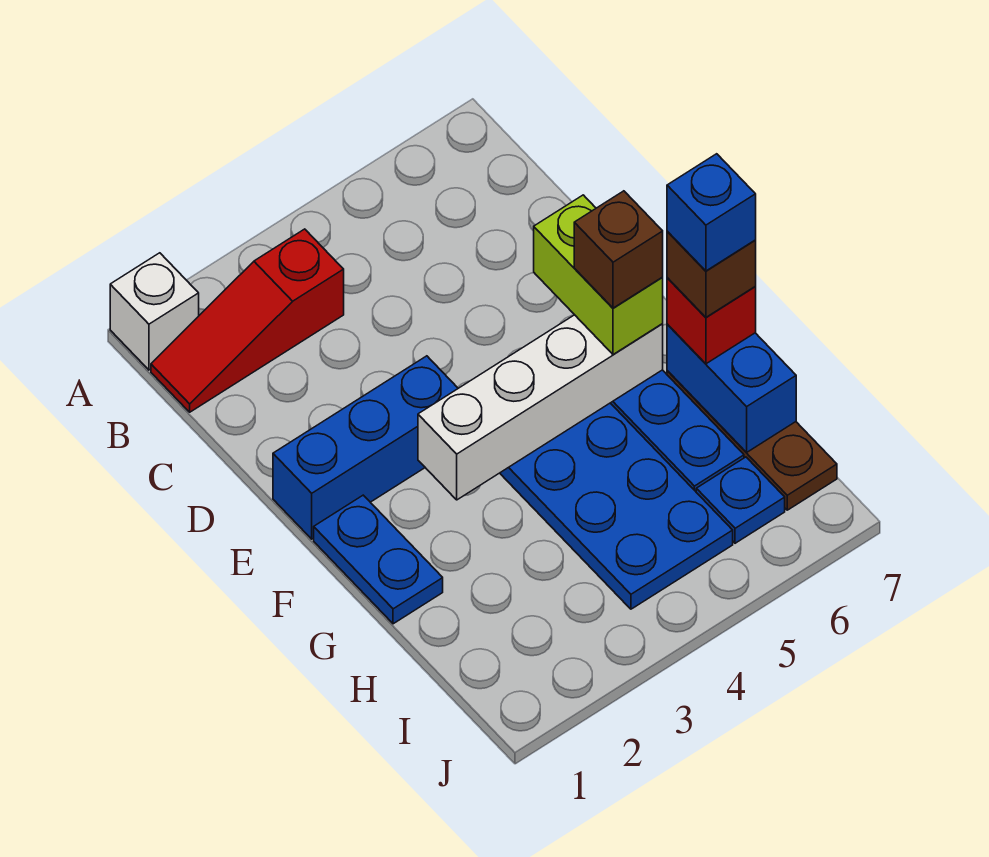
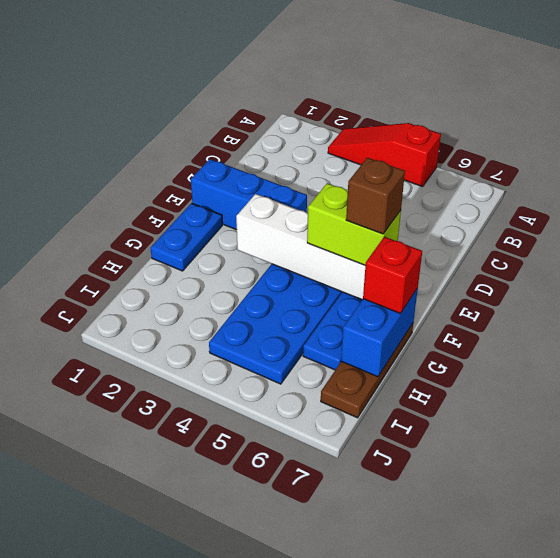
white brick A1 level 1 -> none
red slope B1:B3 level 1 top 3 -> red slope A3:A5 level 1 top 5
lime brick E6:F6 level 3 -> lime brick F5:F6 level 3
brown brick G7 level 4 -> none
blue brick G7 level 5 -> none
blue plate I6 level 1 -> none

